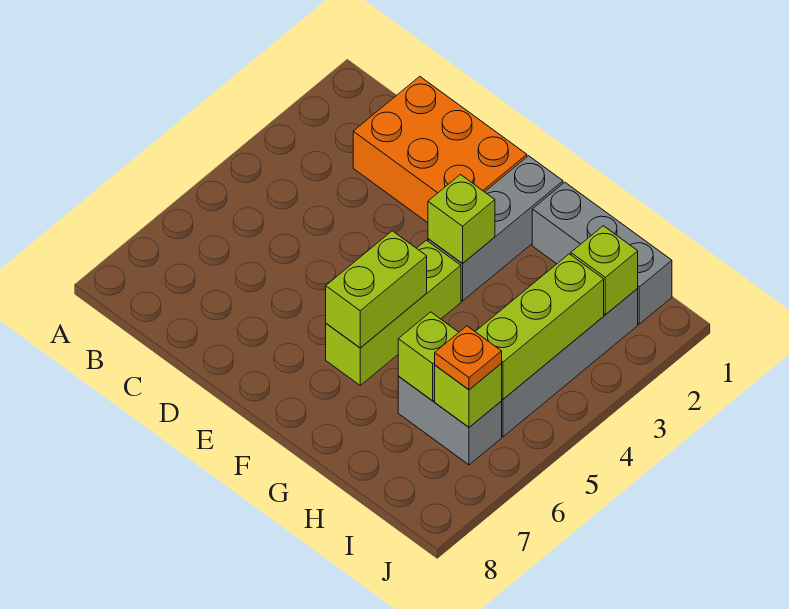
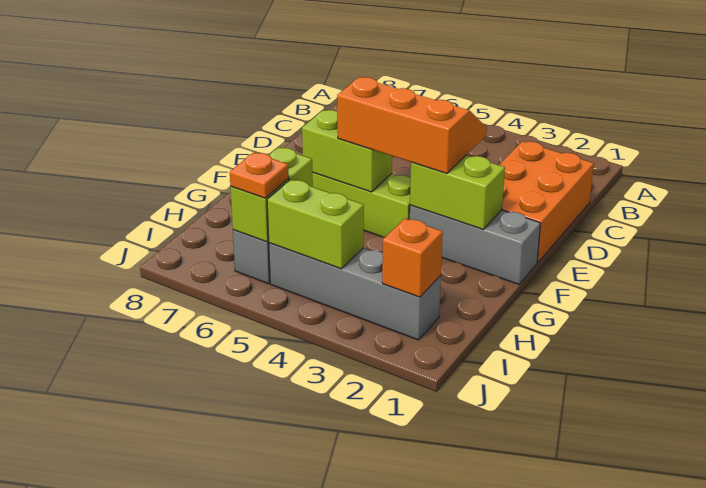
none -> orange slope E3:F5 level 3 top F
lime brick F3 level 2 -> lime brick F2:F3 level 2
grey brick G1:I1 level 1 -> none
lime brick I2 level 2 -> orange brick I2 level 2
lime brick I3:I5 level 2 -> lime brick I4:I5 level 2

